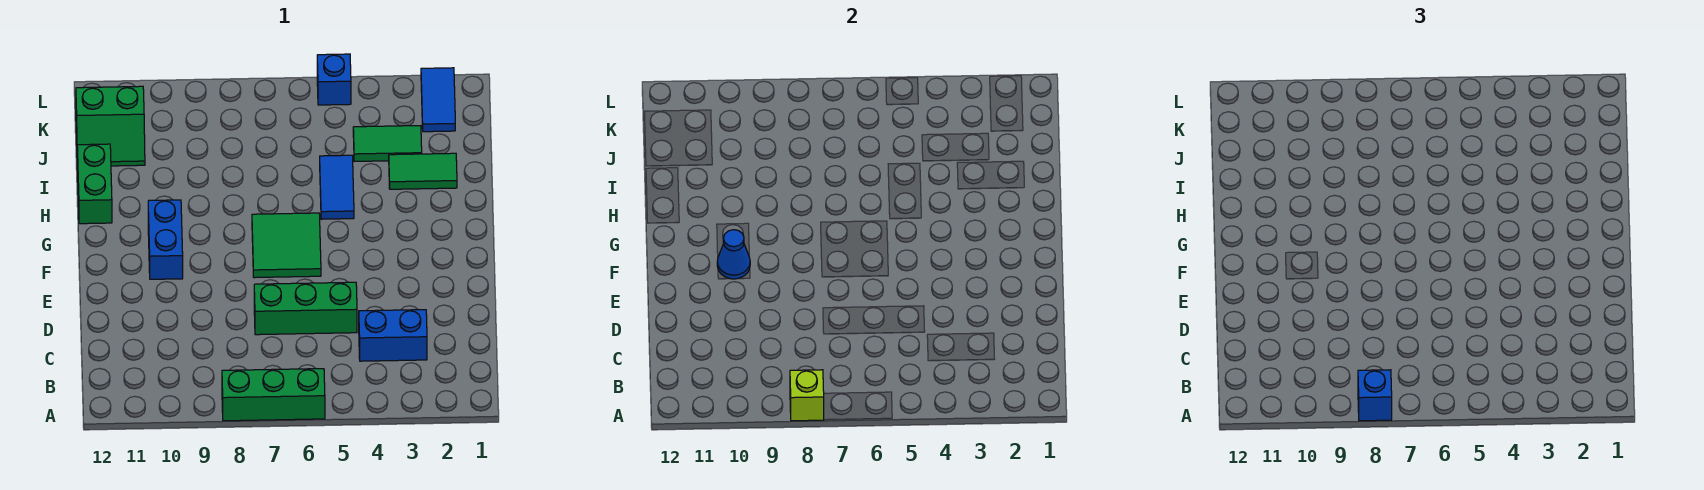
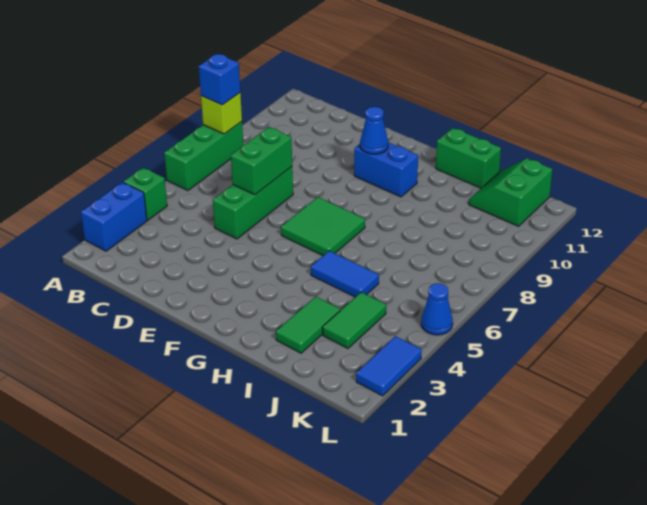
none -> green brick A4 level 1
blue brick C3:C4 level 1 -> blue brick A2:A3 level 1
none -> green brick D6:D7 level 2
blue tile K2:L2 level 1 -> blue tile L2:L3 level 1
blue brick L5 level 1 -> blue cone L5 level 1

